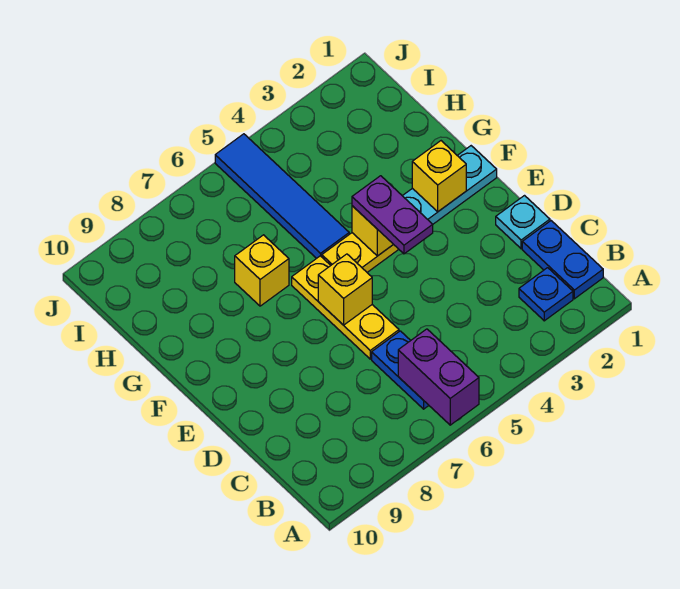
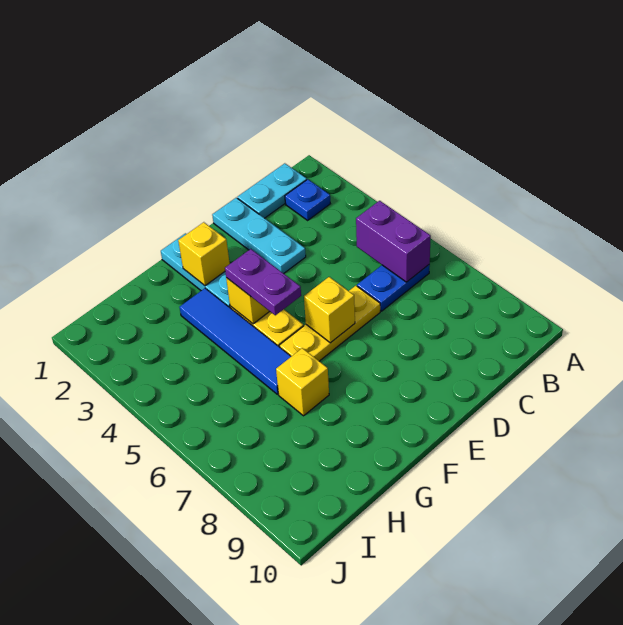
purple brick A6:B6 level 2 -> purple brick B5:B6 level 2
blue plate B1:C1 level 1 -> cyan plate B1:C1 level 1
cyan plate D1 level 1 -> cyan plate D1:D3 level 1
purple plate E4:F4 level 3 -> purple plate F4:F5 level 3
blue tile G5:J5 level 1 -> blue tile G3:G6 level 1

